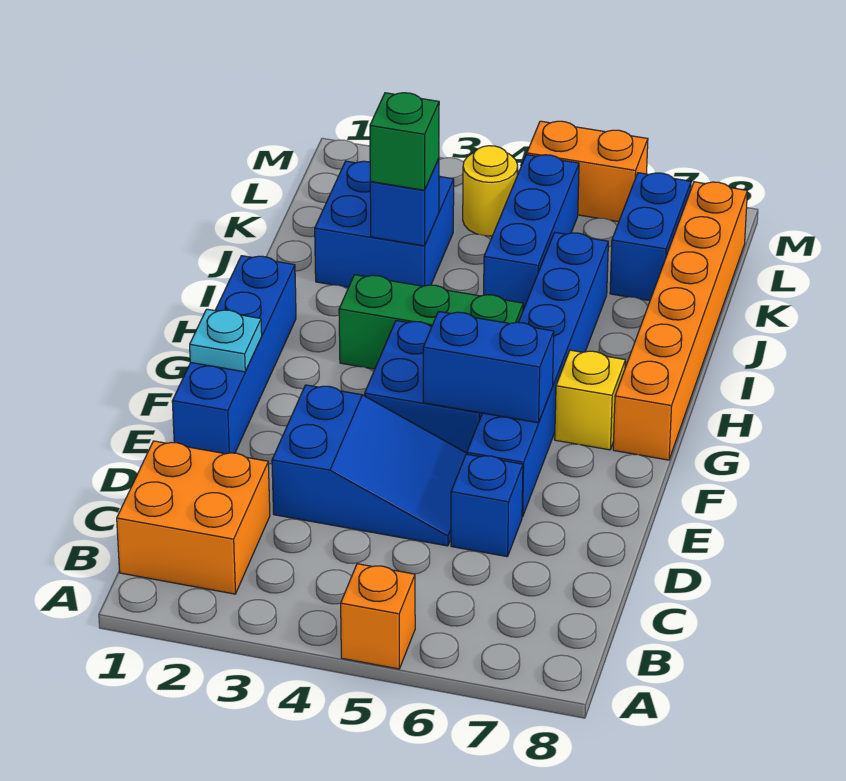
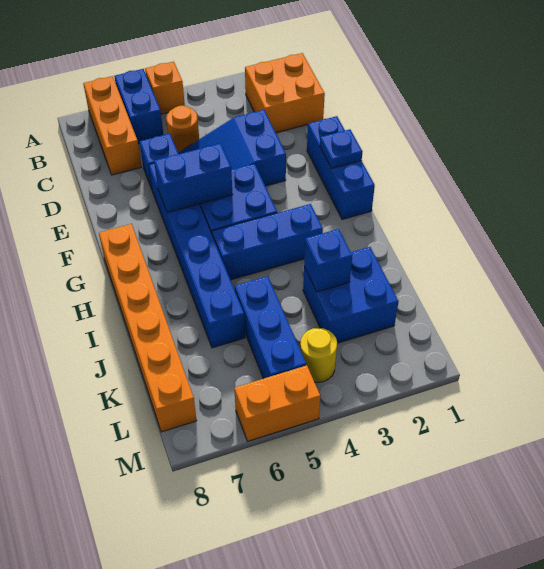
none -> orange brick A7:C7 level 1
none -> orange round brick C5 level 1
blue brick E1:H1 level 1 -> blue brick E1:G1 level 1
cyan plate F1 level 2 -> blue plate F1 level 2
yellow brick G7 level 1 -> none
green brick H3:H5 level 1 -> blue brick H3:H5 level 1
green brick J3 level 3 -> none
blue brick K7:L7 level 1 -> blue brick A6:B6 level 1

